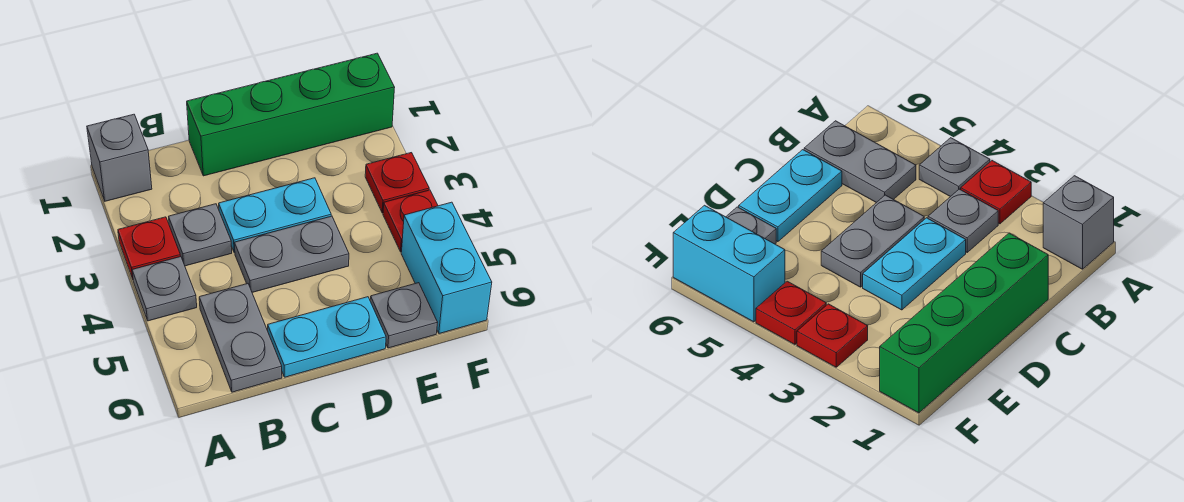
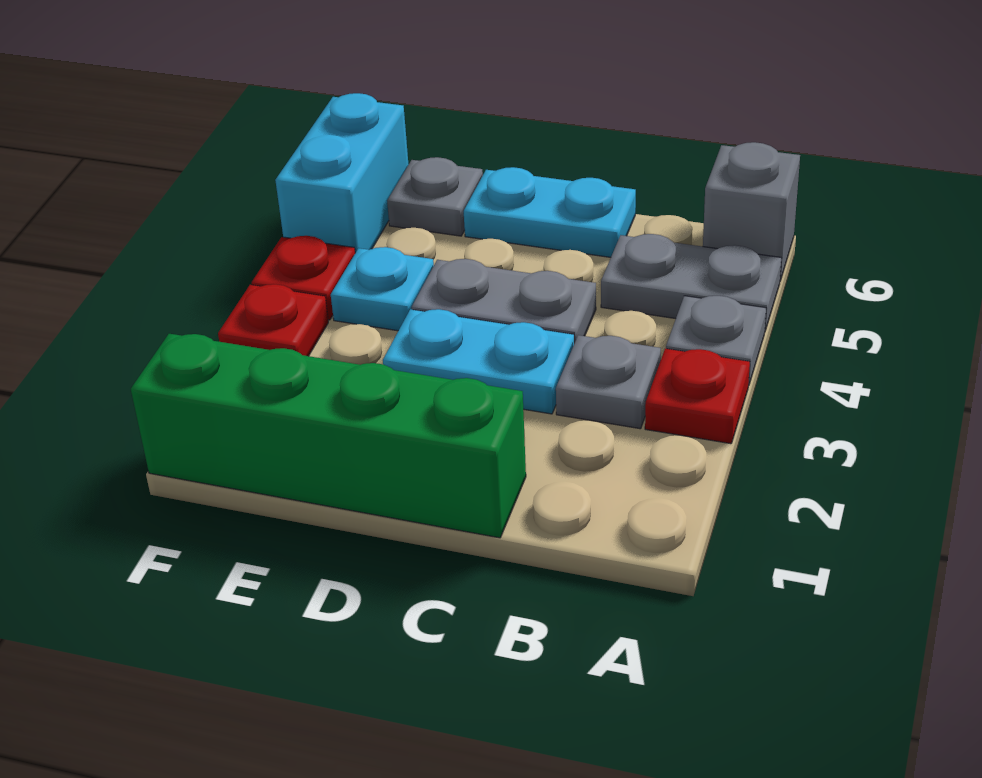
grey brick A1 level 1 -> grey brick A6 level 1
grey plate B5:B6 level 1 -> grey plate A5:B5 level 1
none -> cyan plate E4 level 1

